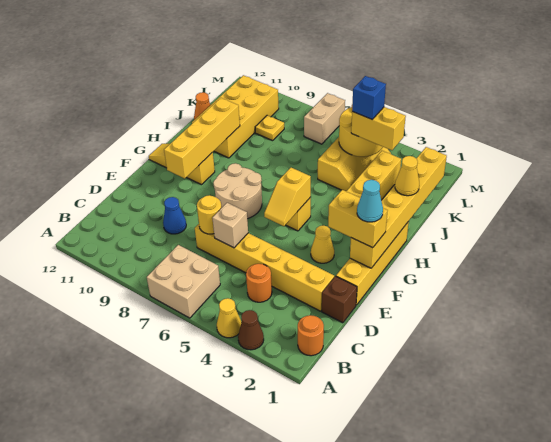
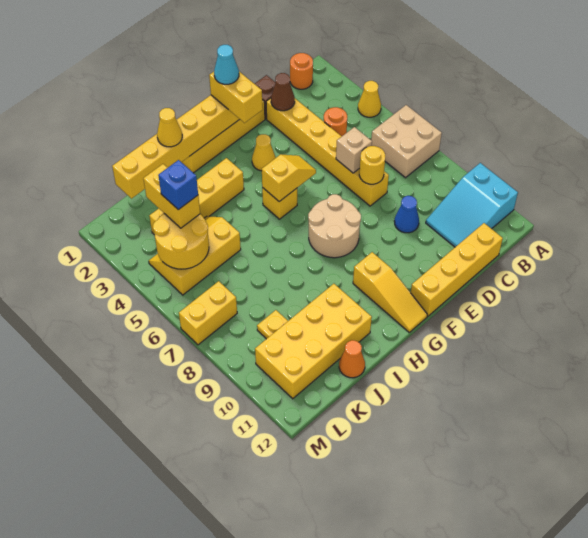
brown cone A3 level 1 -> brown cone D2 level 2
none -> cyan slope A10:C11 level 1 top A
yellow brick F10:I10 level 2 -> yellow brick C12:F12 level 1
tan brick L7:M7 level 1 -> yellow brick L7:M7 level 1

